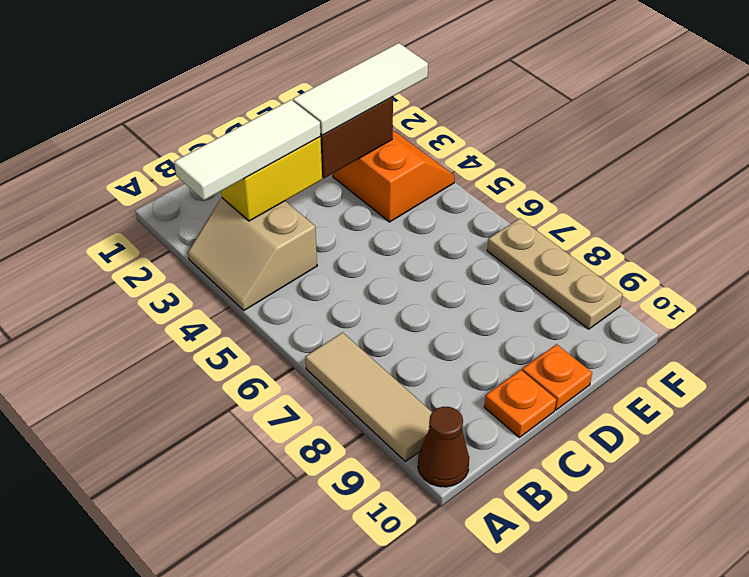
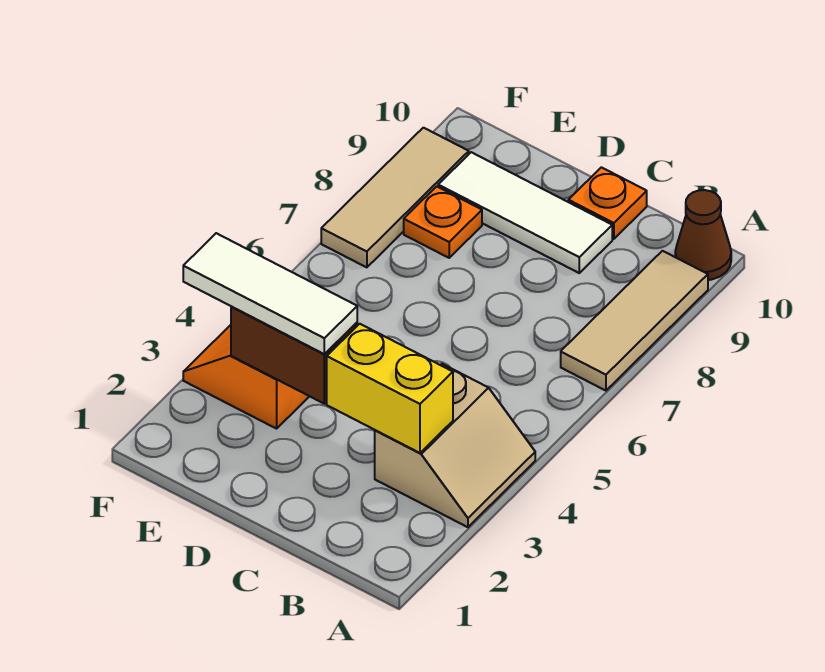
white tile A3:C3 level 3 -> white tile C9:E9 level 1
orange plate D10 level 1 -> orange plate E8 level 1
tan plate F7:F9 level 1 -> tan tile F7:F9 level 1

